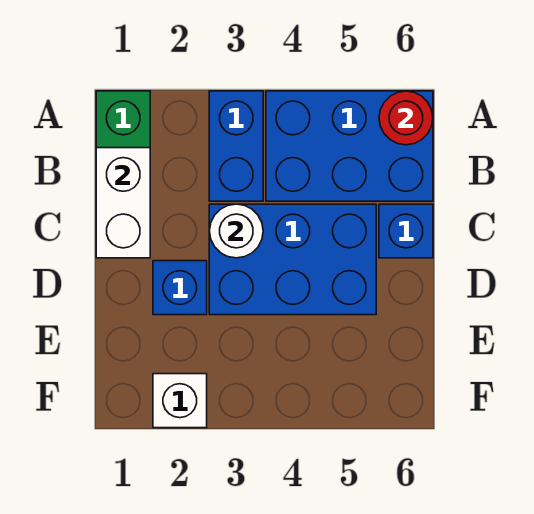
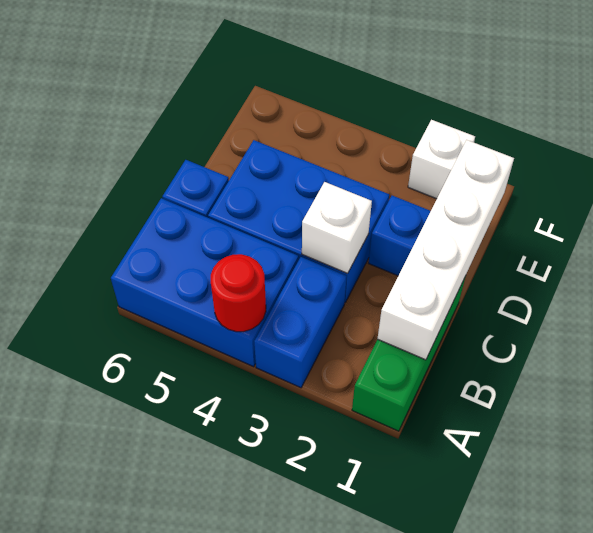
red round brick A6 level 2 -> red round brick A4 level 2
white brick B1:C1 level 2 -> white brick B1:E1 level 2
white round brick C3 level 2 -> white brick C3 level 2

